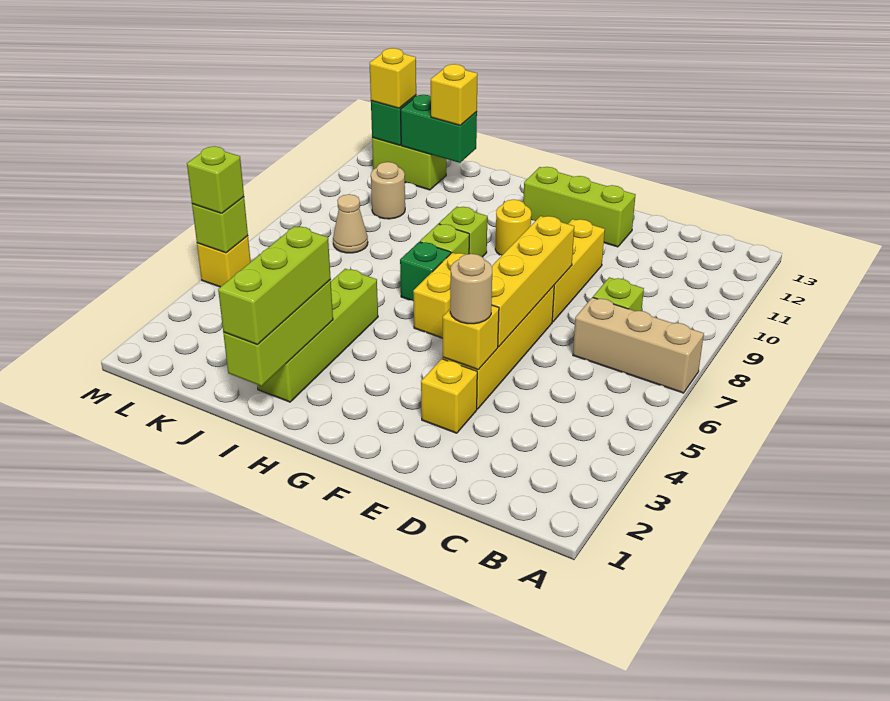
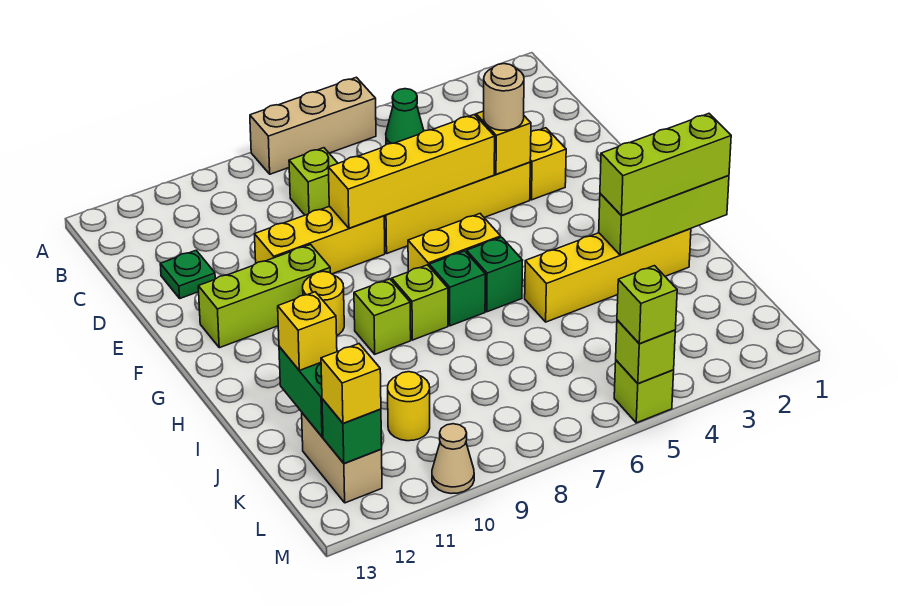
tan brick A7:C7 level 1 -> tan brick A6:A8 level 1
none -> green cone B5 level 1
none -> green plate D12 level 1
lime brick E12:G12 level 1 -> lime brick F10:F12 level 1
none -> green brick H6 level 1
lime brick I2:I5 level 1 -> yellow brick I2:I5 level 1
tan cone K8 level 1 -> tan cone M10 level 1
tan round brick K10 level 1 -> yellow round brick K10 level 1
lime brick K12:L12 level 1 -> tan brick K12:L12 level 1
yellow brick M5 level 1 -> lime brick M5 level 1

